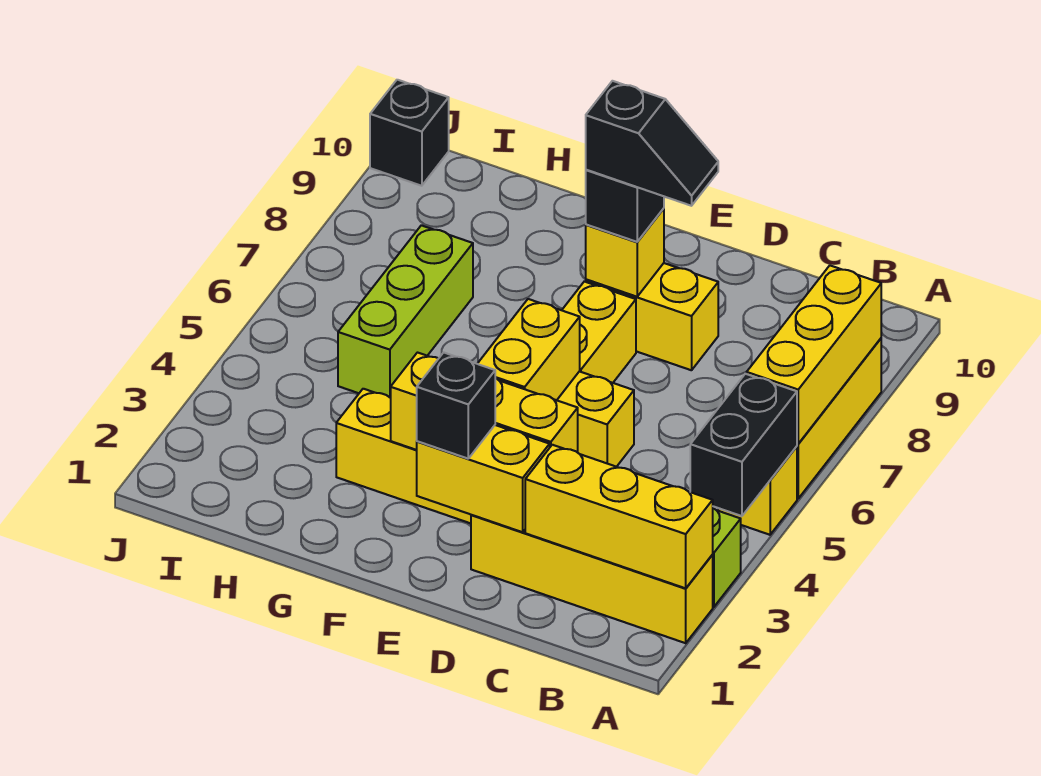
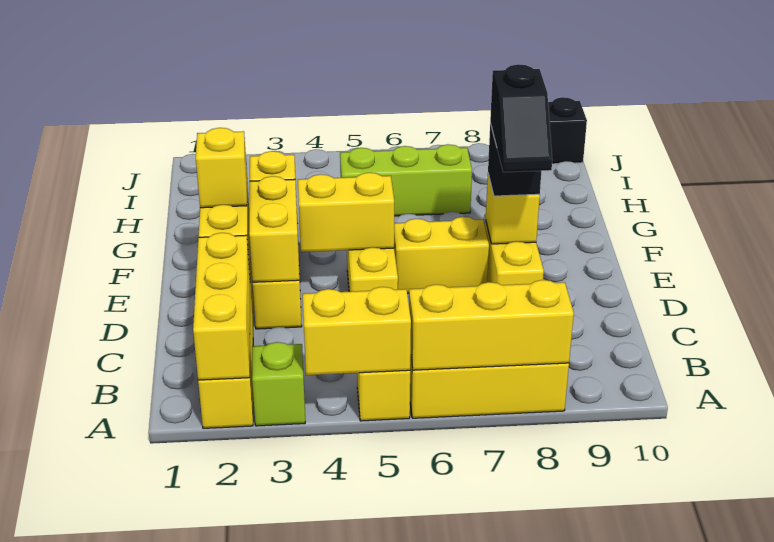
black brick A4:A5 level 2 -> yellow brick A4:A5 level 2
black brick E2 level 3 -> yellow brick E2 level 3

